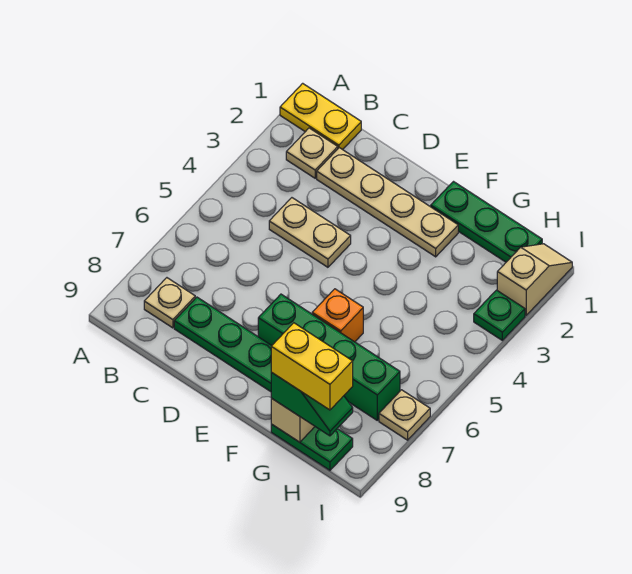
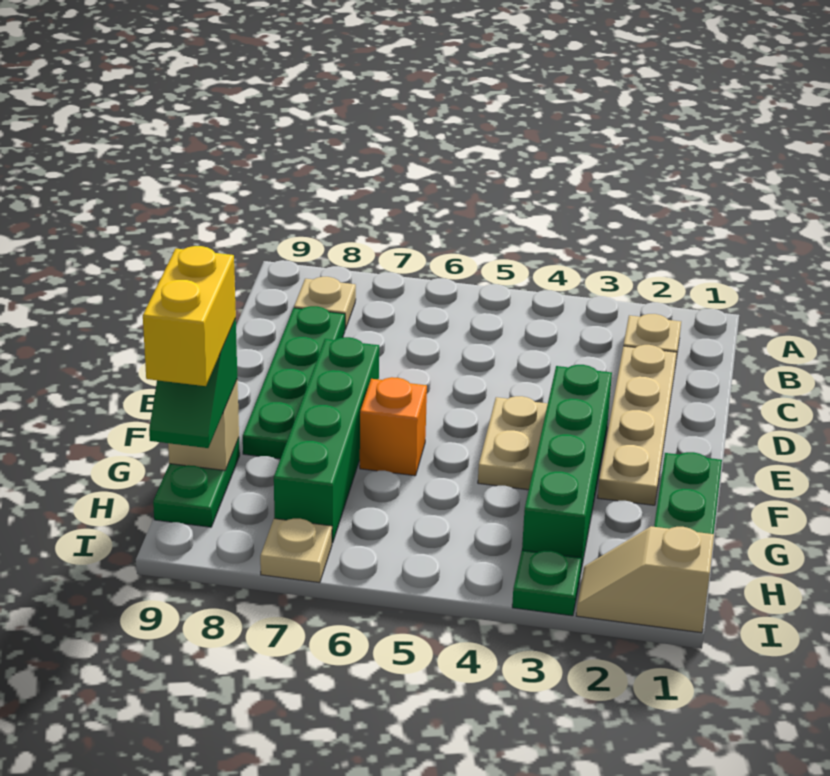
yellow plate A1:B1 level 1 -> none
tan plate C4:D4 level 1 -> tan plate E4:F4 level 1
none -> green brick E3:H3 level 1
tan slope I1:I2 level 1 top 2 -> tan slope I1:I2 level 1 top 1

